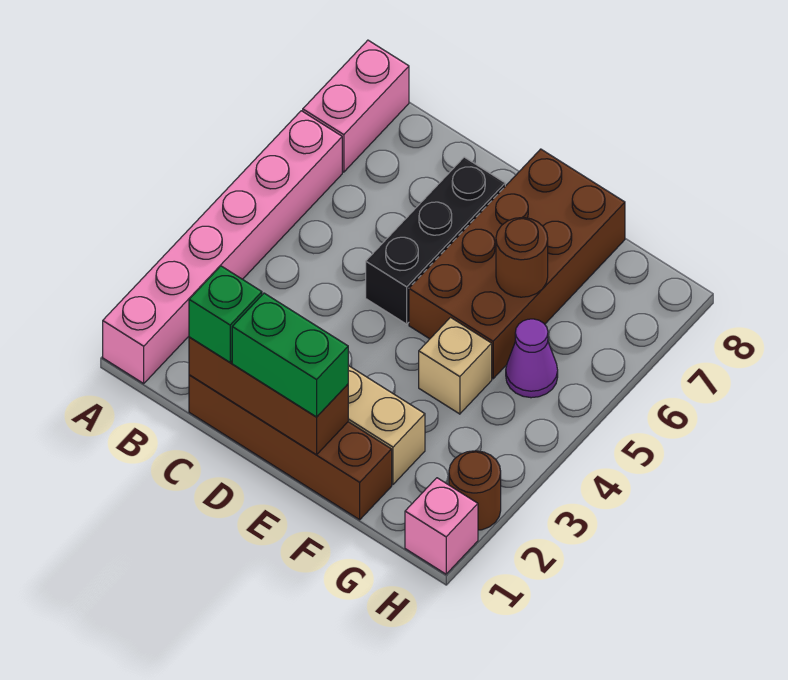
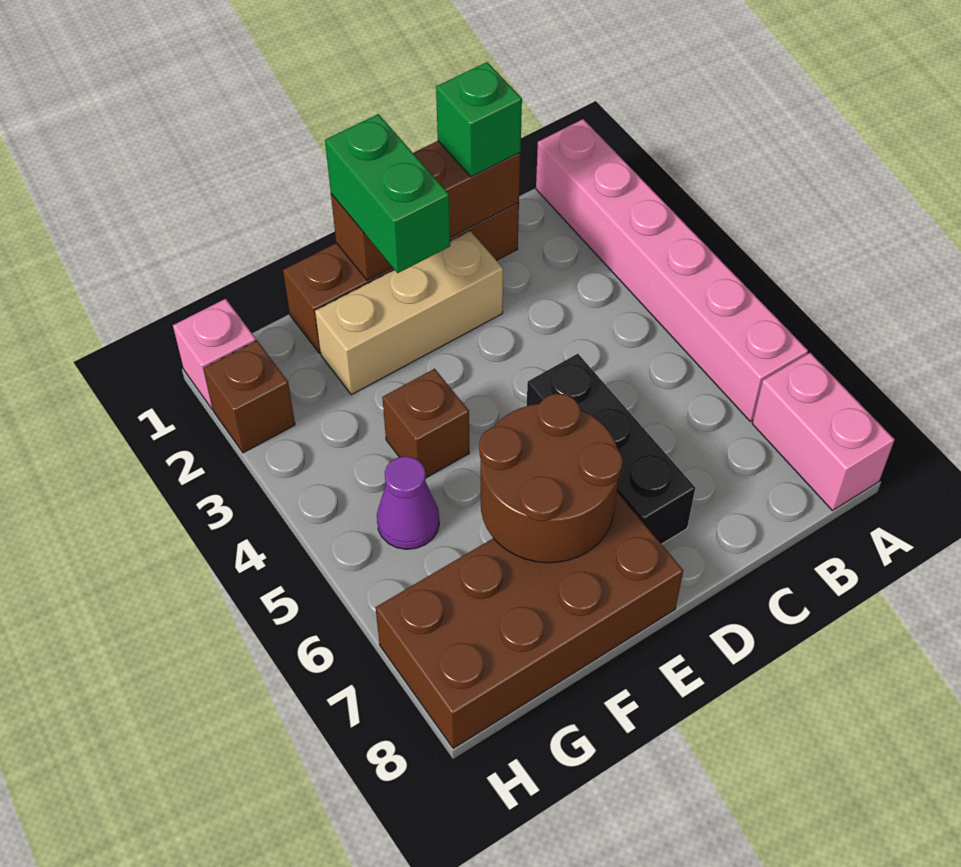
green brick D1:E1 level 3 -> green brick E1:E2 level 3
brown brick E5:F8 level 1 -> brown brick E7:H8 level 1
tan brick F4 level 1 -> brown brick F4 level 1
brown round brick F6 level 2 -> brown round brick E6:F7 level 2
brown round brick H2 level 1 -> brown brick H2 level 1

